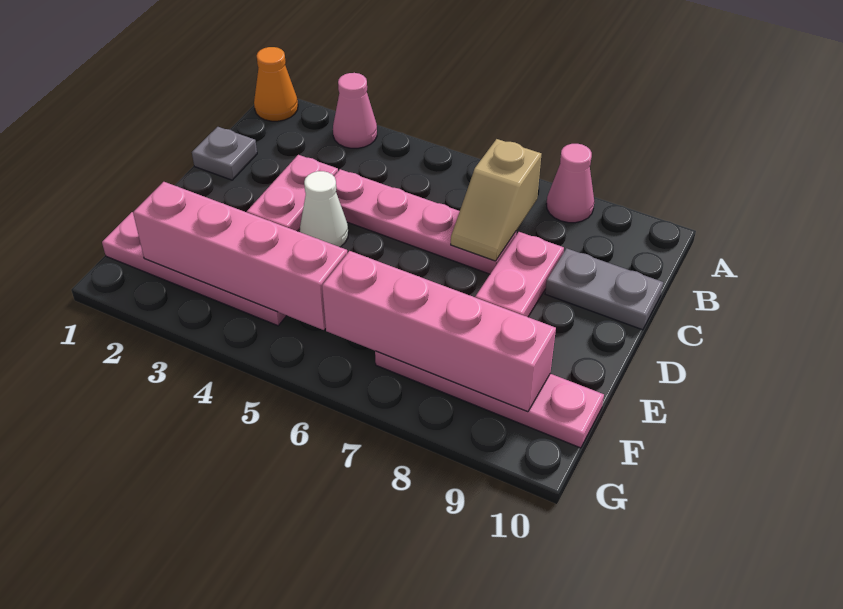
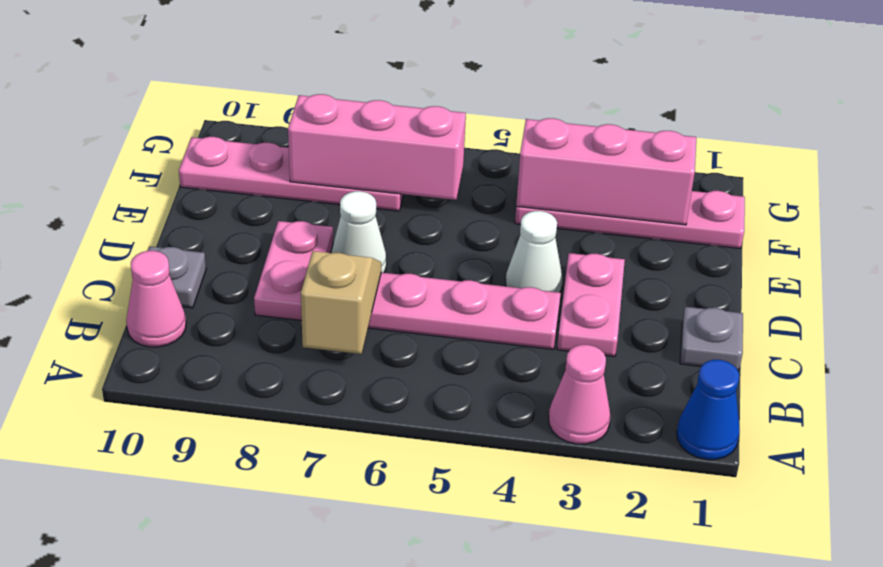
orange cone A1 level 1 -> blue cone A1 level 1
pink cone A8 level 1 -> pink cone B10 level 1
grey plate C9:C10 level 1 -> grey plate C10 level 1
none -> white cone D7 level 1
pink brick F2:F5 level 2 -> pink brick F2:F4 level 2
pink brick F6:F9 level 2 -> pink brick F6:F8 level 2

